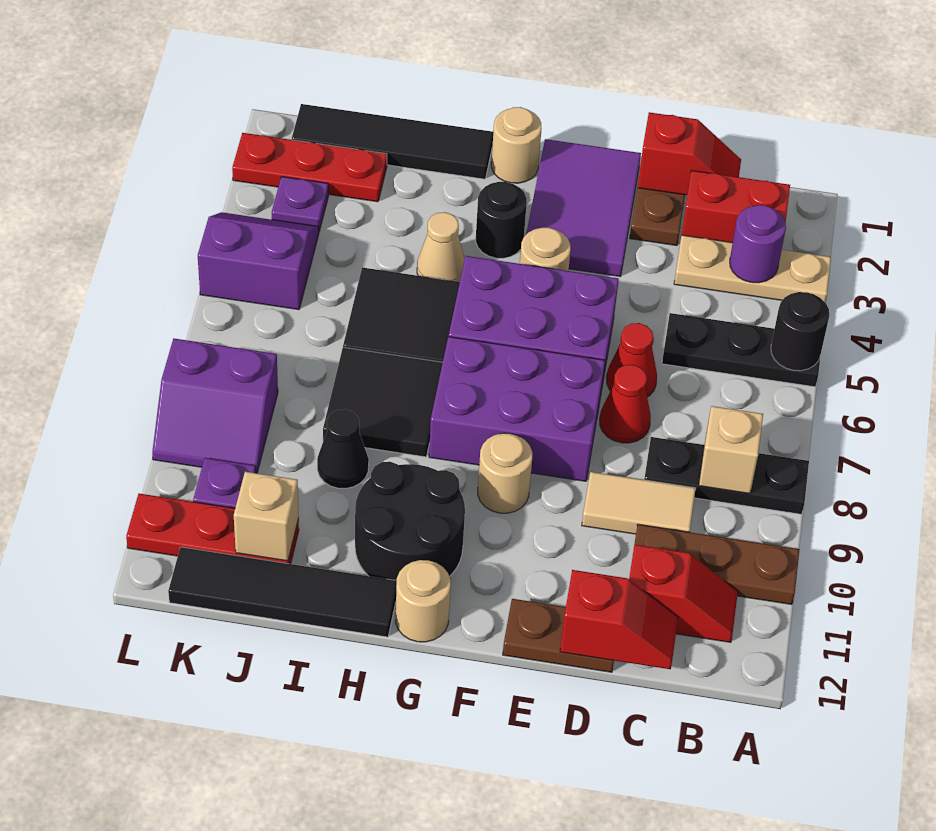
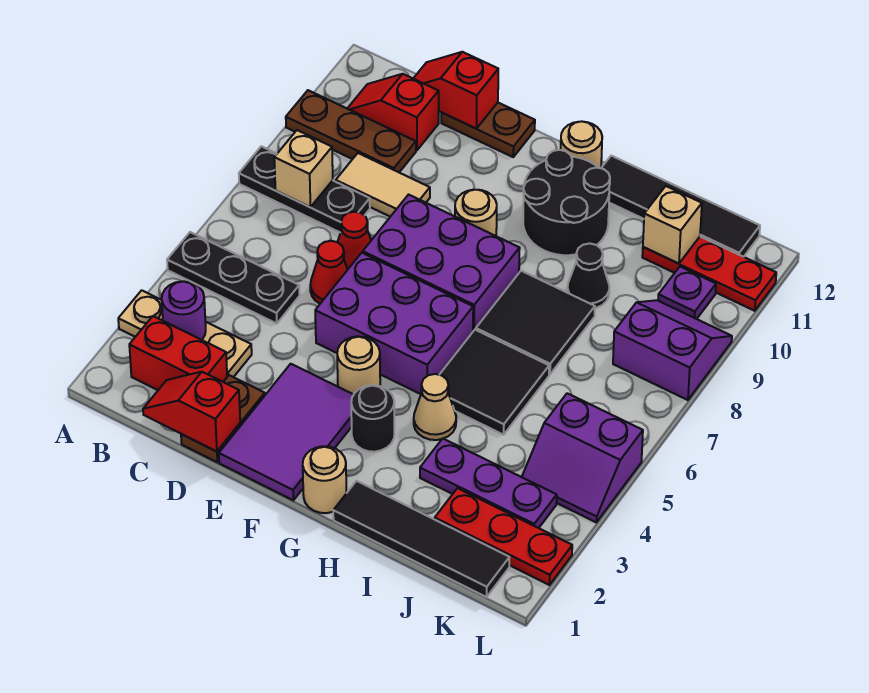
black round brick A5 level 2 -> none
purple plate K3 level 1 -> purple plate I3:K3 level 1

